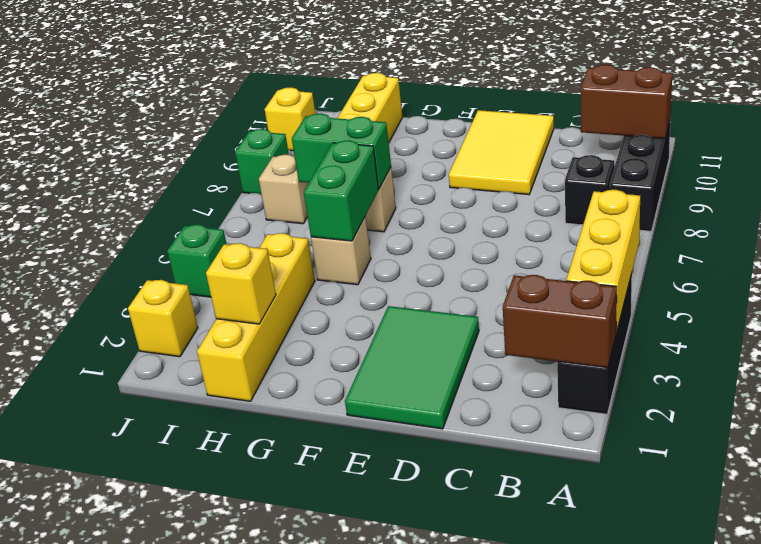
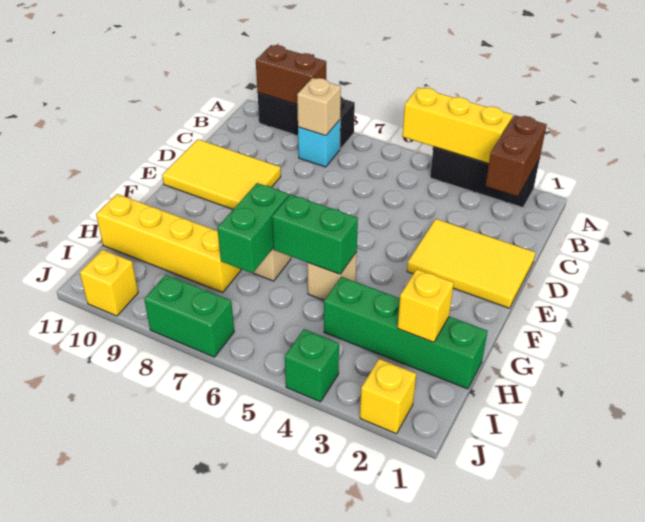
brown brick A10:B10 level 2 -> brown brick A9:A10 level 2
black brick B8 level 1 -> cyan brick B8 level 1
green tile D1:E3 level 1 -> yellow tile D1:E3 level 1
yellow brick H1:H4 level 1 -> green brick H1:H4 level 1
tan brick I7 level 1 -> tan brick B8 level 2
green brick J8 level 1 -> green brick J7:J8 level 1

